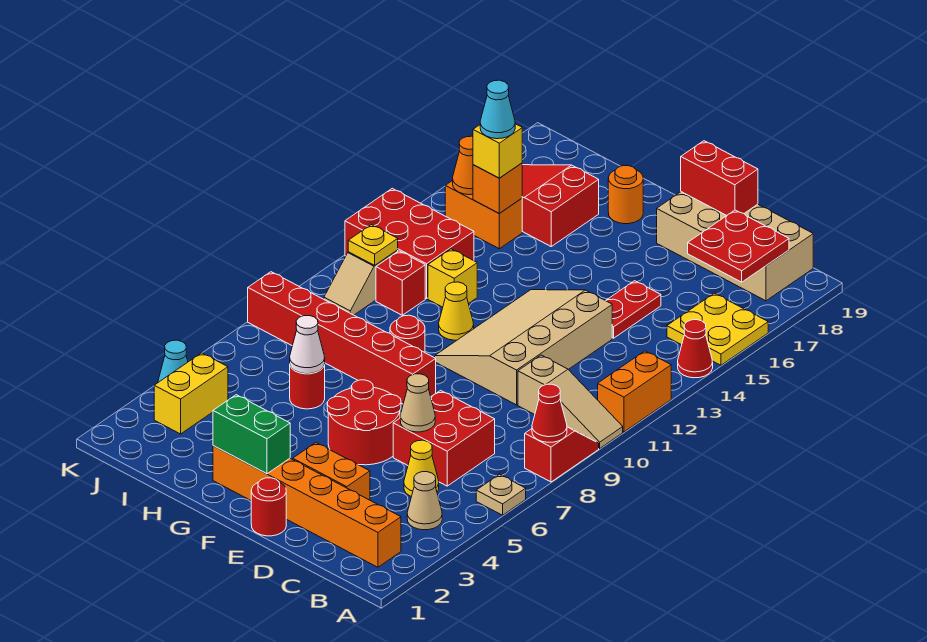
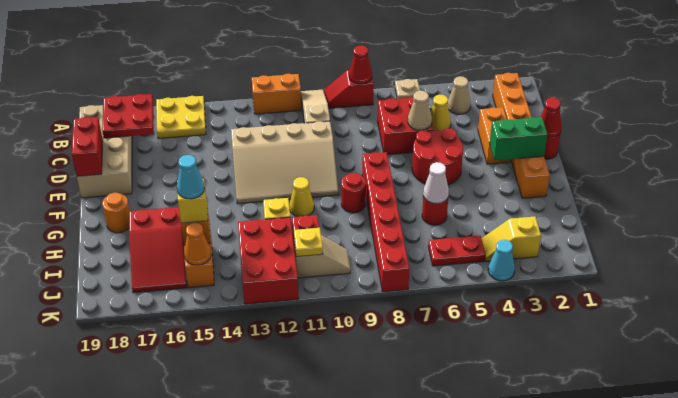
red cone A14 level 1 -> red cone E1 level 2
red plate D14:D15 level 1 -> red plate J5:J6 level 1
green brick F2:G2 level 2 -> green brick F2:F3 level 2
yellow brick J3:J4 level 1 -> yellow slope J3:J4 level 1 top 3

